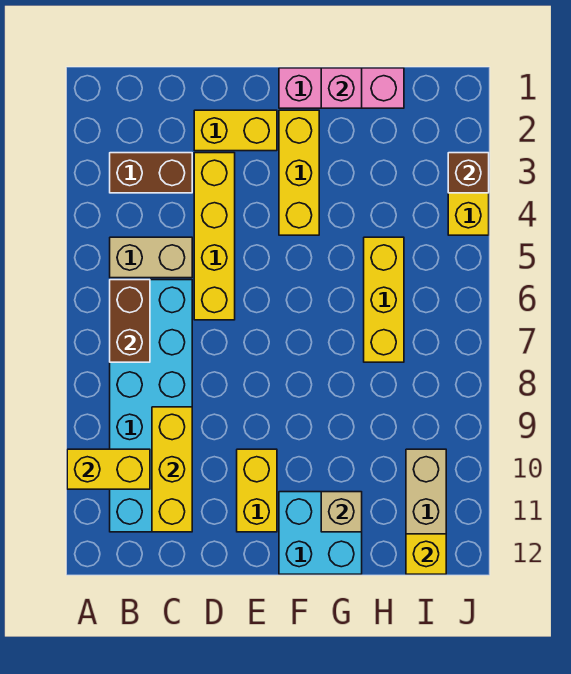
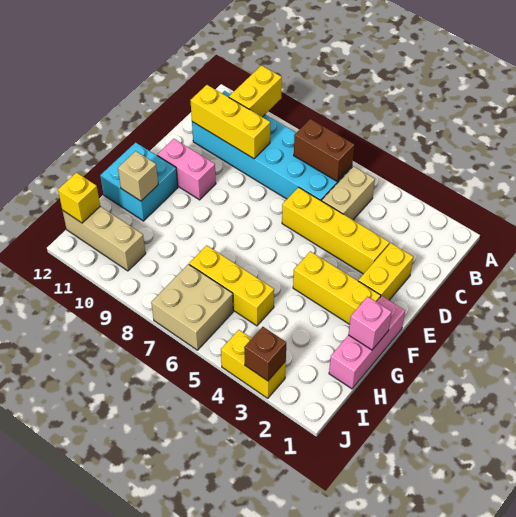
brown brick B3:C3 level 1 -> none
yellow brick E10:E11 level 1 -> pink brick E10:E11 level 1
none -> tan brick I6:J7 level 1

